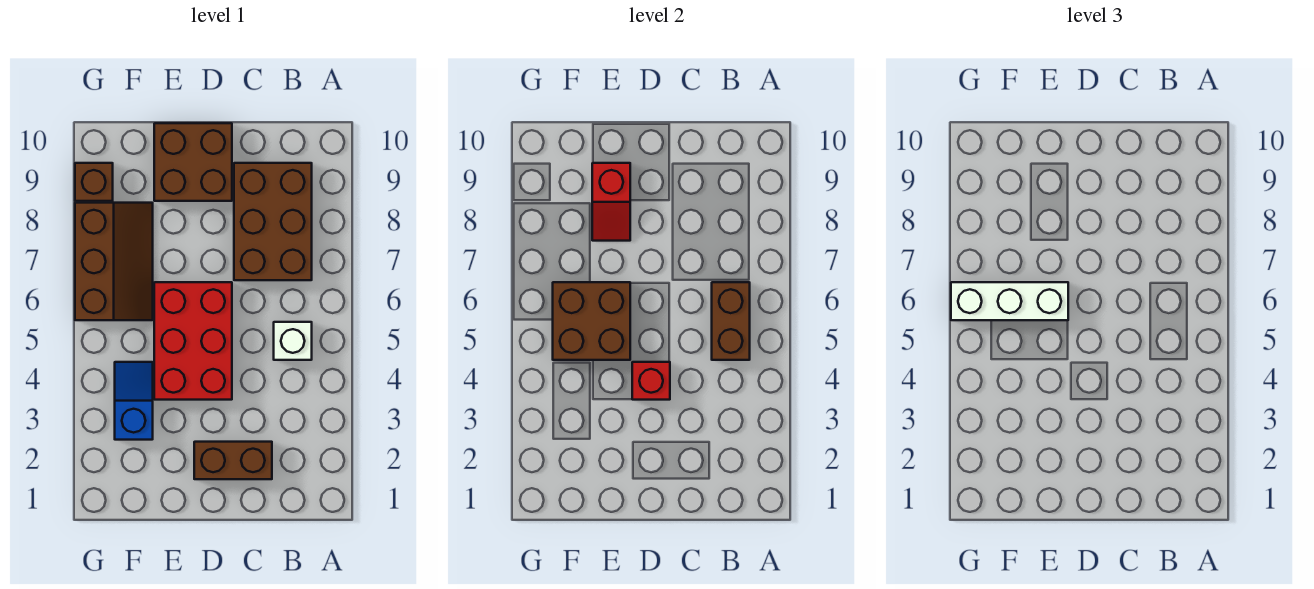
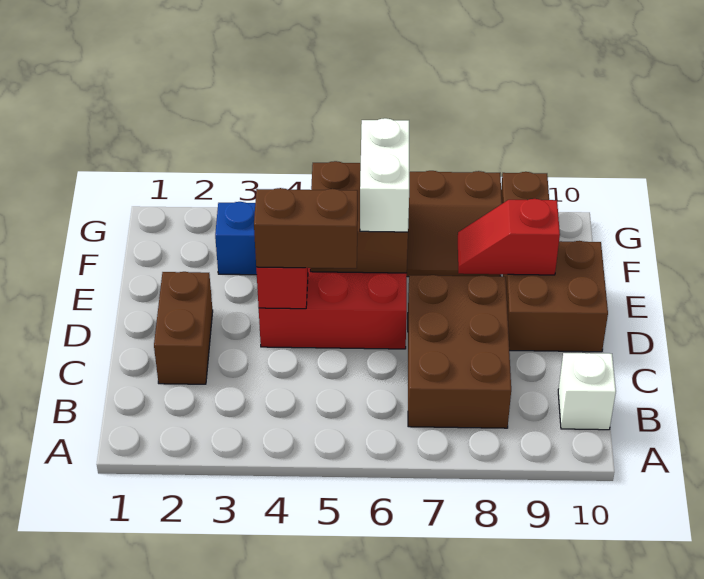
white brick B5 level 1 -> white brick B10 level 1
brown brick B5:B6 level 2 -> brown brick D4:D5 level 3
brown brick B7:C9 level 1 -> brown brick B7:D8 level 1
white brick E6:G6 level 3 -> white brick E6:F6 level 3

